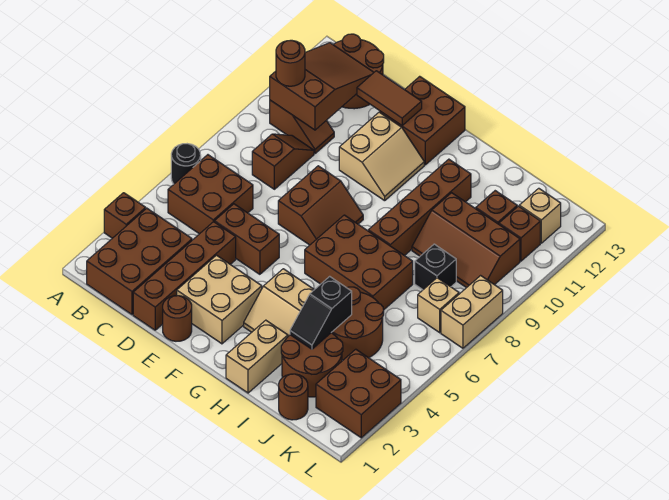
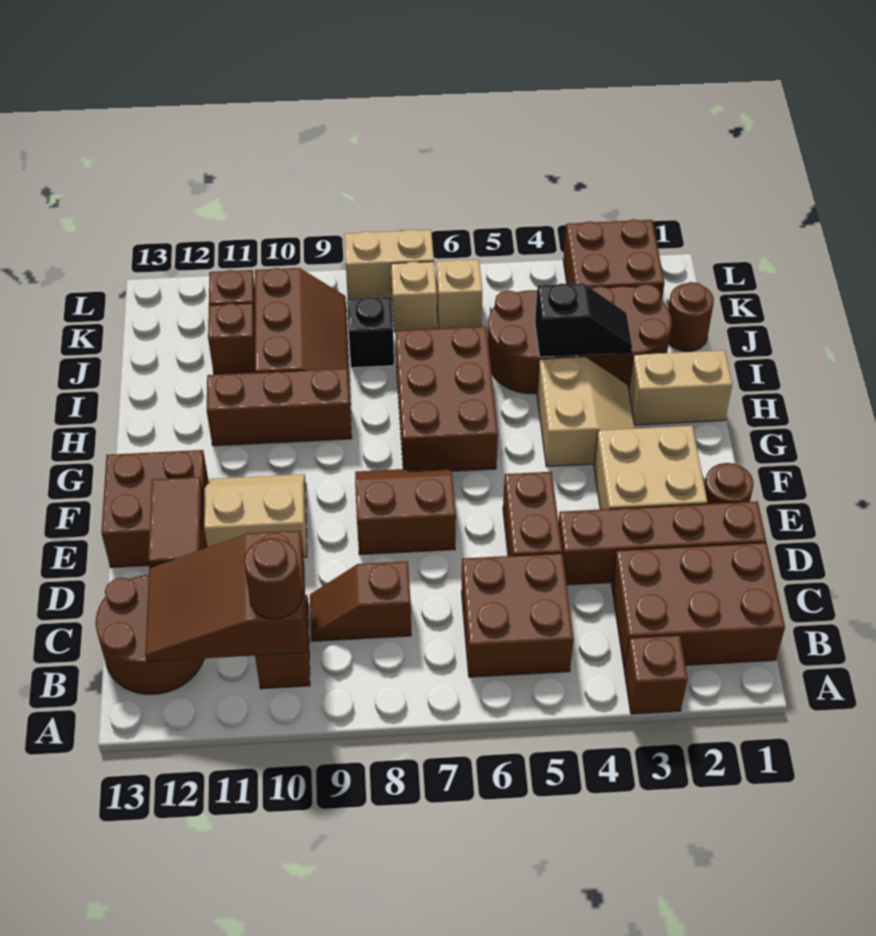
black round brick A6 level 1 -> none
brown brick H8:H11 level 1 -> brown brick H9:H11 level 1
tan brick K12 level 1 -> tan brick K6 level 1

